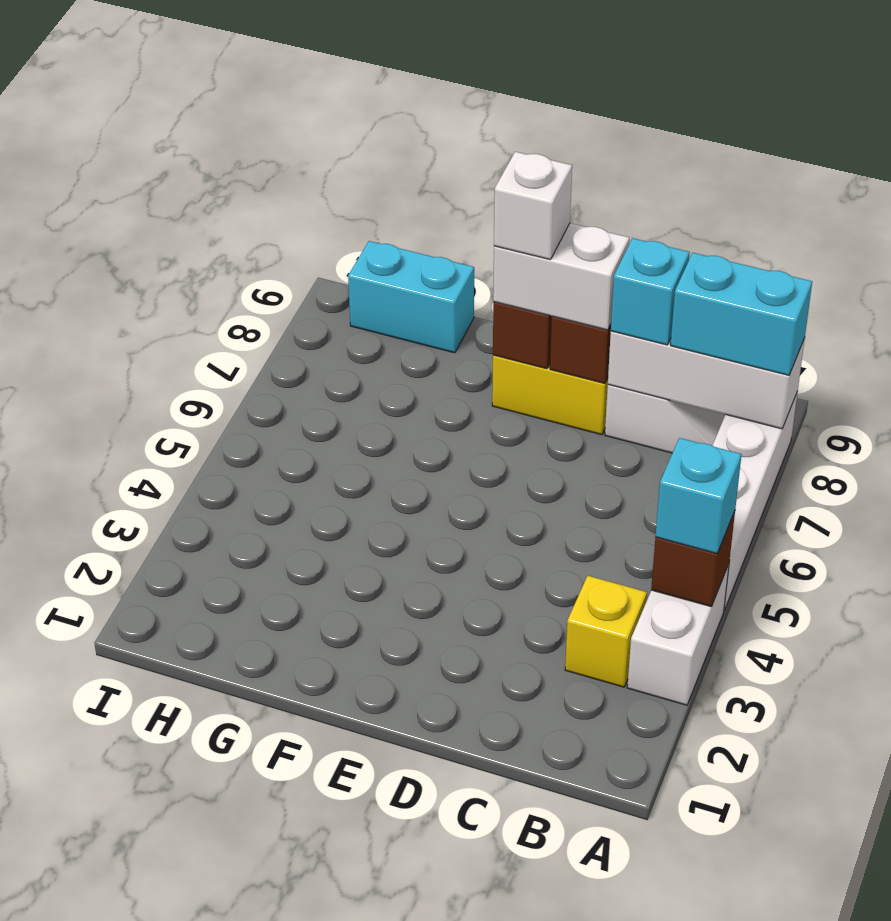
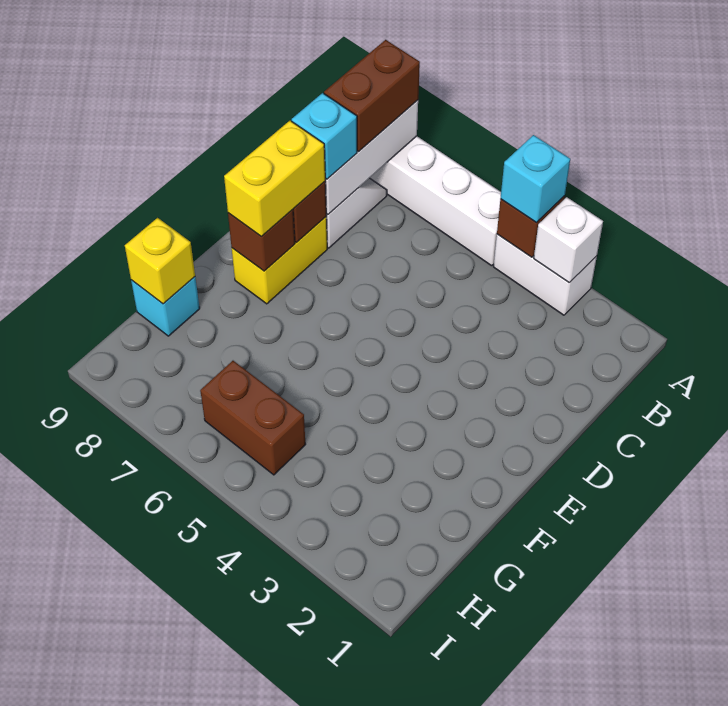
cyan brick A8:B8 level 3 -> brown brick A8:B8 level 3
yellow brick B3 level 1 -> yellow brick G9 level 2
white brick D8:E8 level 3 -> yellow brick D8:E8 level 3
white brick E8 level 4 -> white brick A3 level 2
cyan brick G9:H9 level 1 -> cyan brick G9 level 1
none -> brown brick H5:H6 level 1

